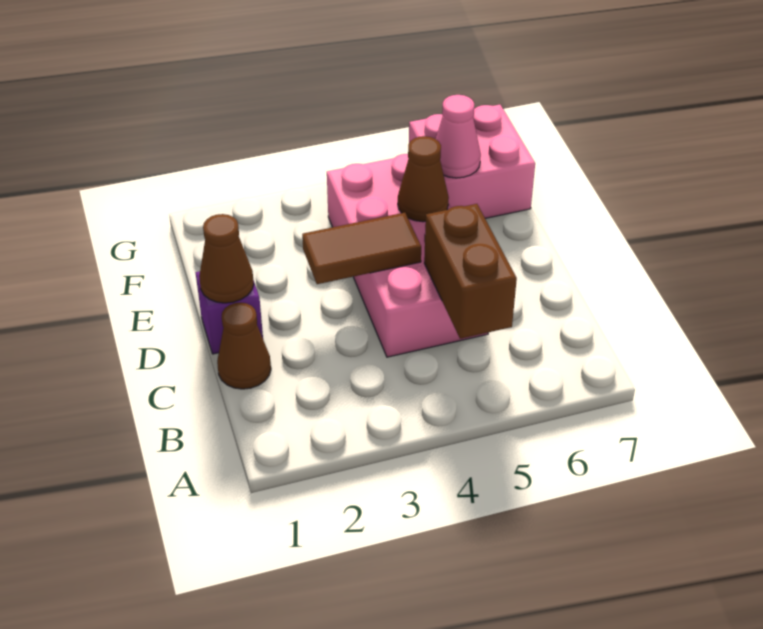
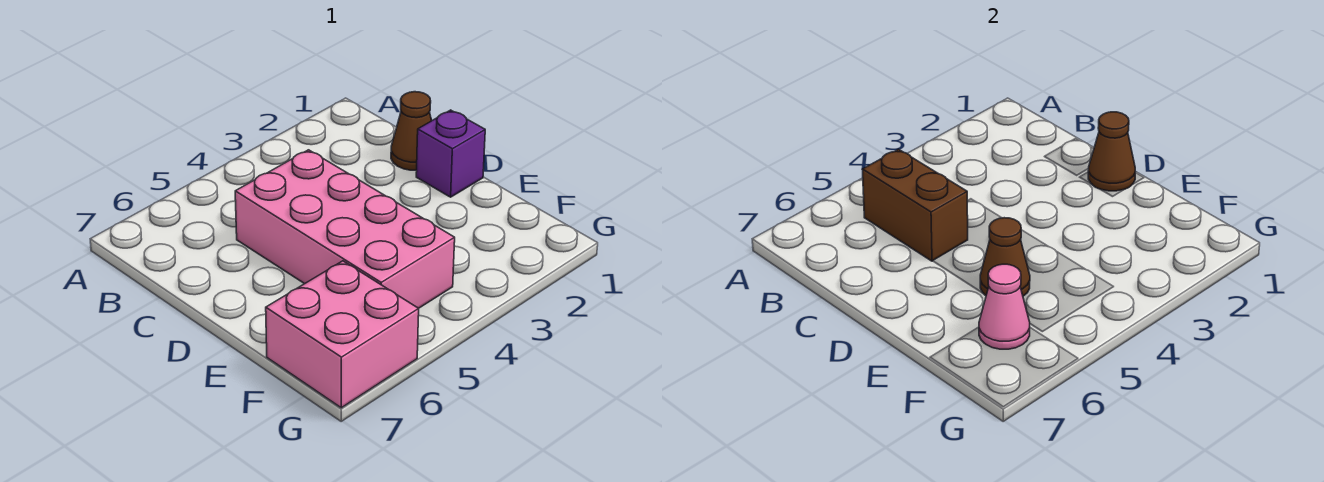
brown tile D3:D4 level 2 -> none

